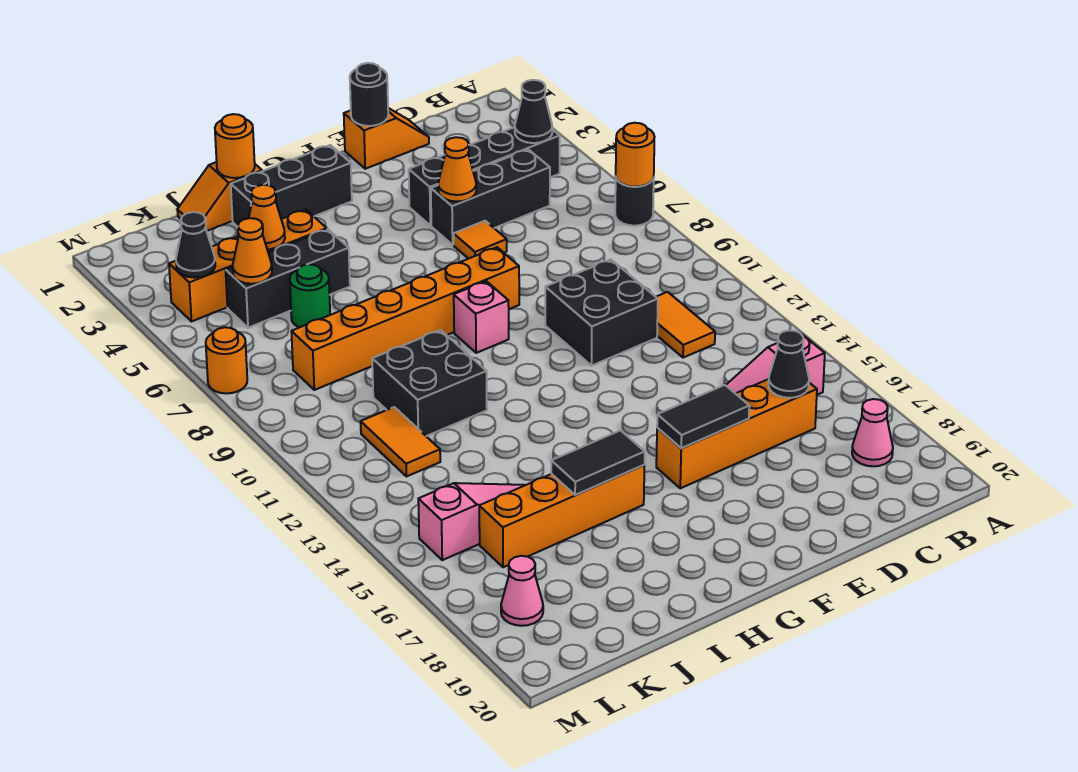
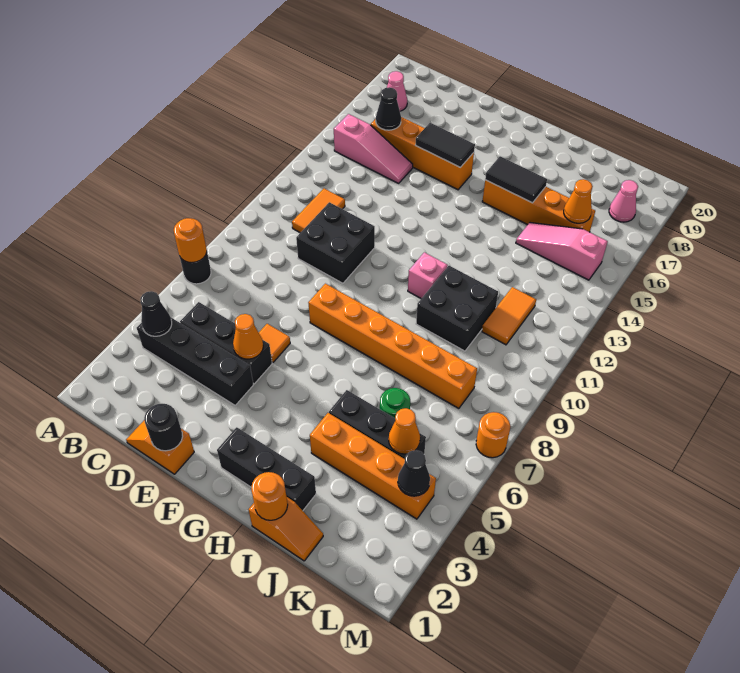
pink brick G9 level 1 -> pink brick H11 level 1
orange cone J4 level 2 -> orange cone K16 level 2

